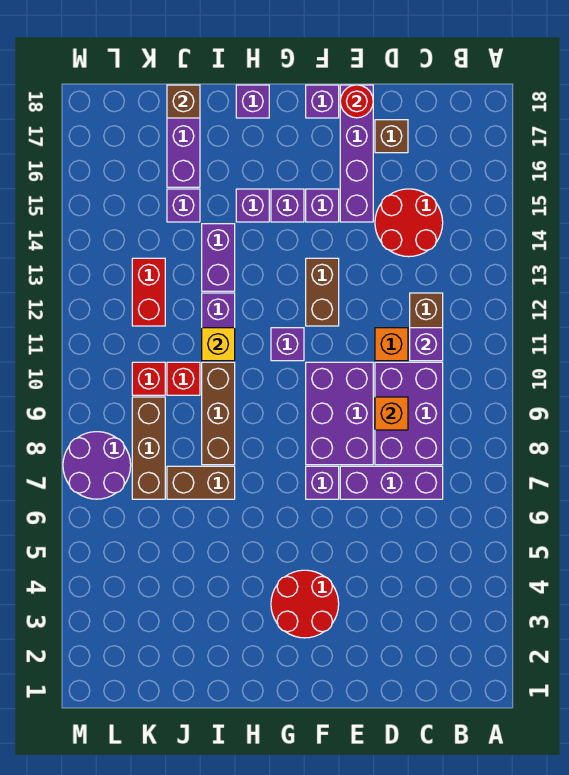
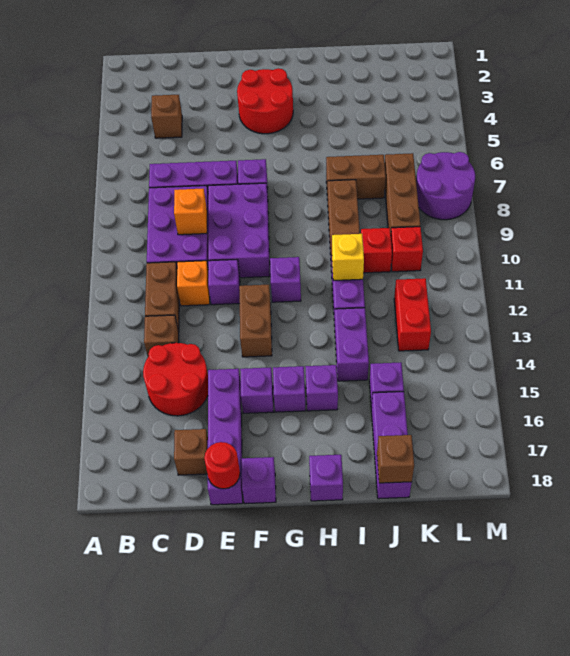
none -> brown brick C4 level 1
purple brick C11 level 2 -> purple brick E11 level 1
none -> brown brick C13 level 1

